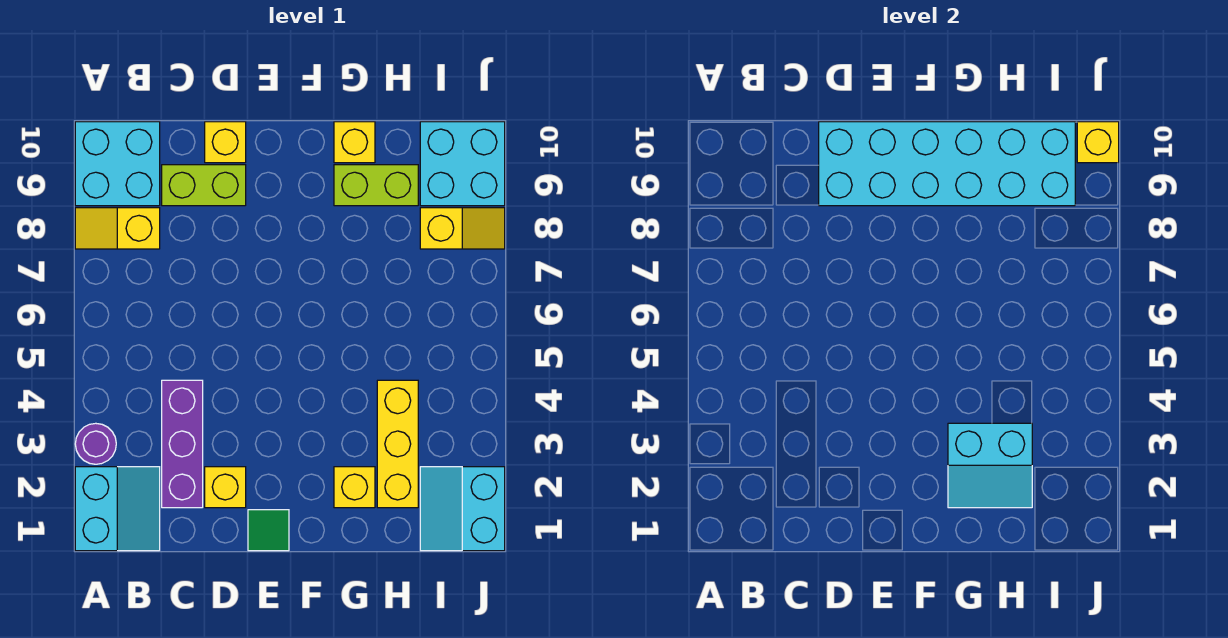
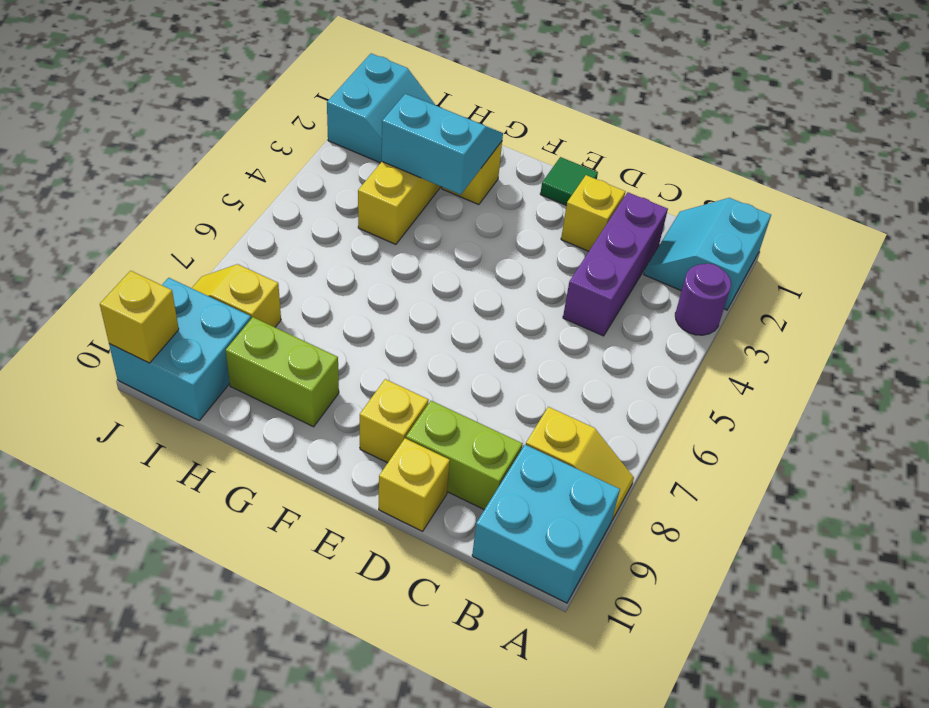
cyan brick D9:I10 level 2 -> none
yellow brick G10 level 1 -> yellow brick E9 level 1

